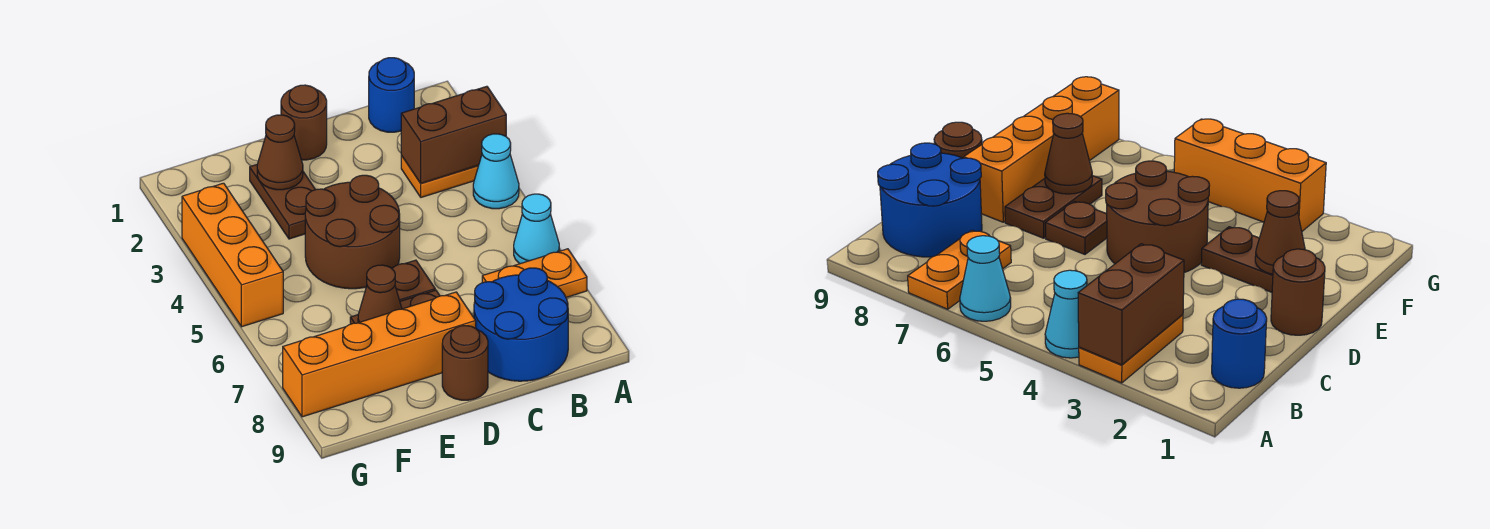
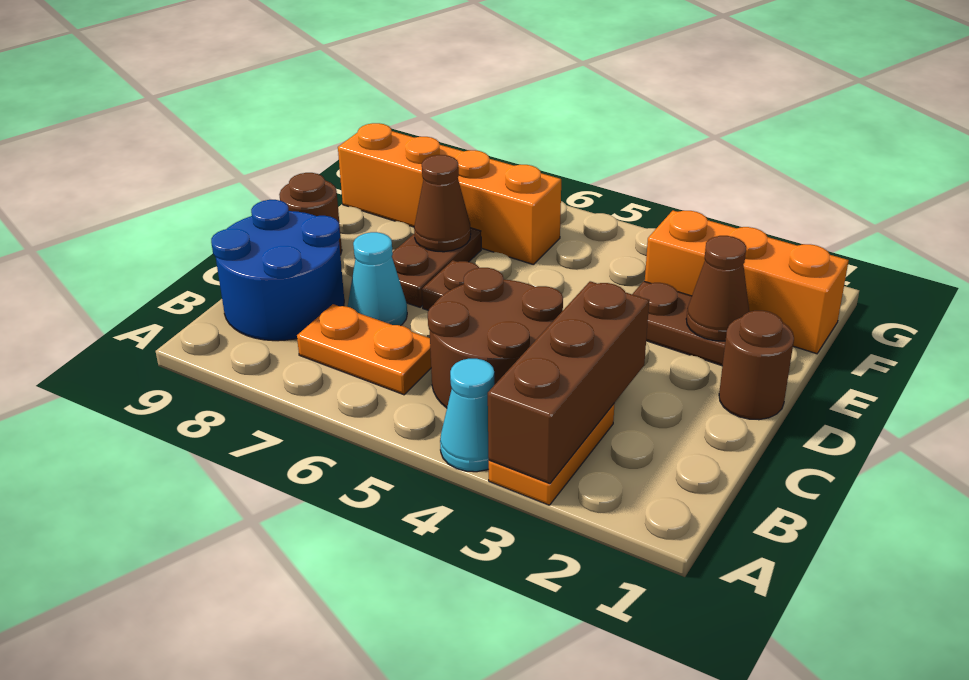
brown brick A3:B3 level 2 -> brown brick A3:C3 level 2
cyan cone A6 level 1 -> cyan cone C7 level 1
orange plate A7:B7 level 1 -> orange plate B6:B7 level 1
blue round brick B1 level 1 -> none
brown round brick D4:E5 level 1 -> brown round brick B4:C5 level 1
orange brick D8:G8 level 1 -> orange brick F6:F9 level 1
orange brick G3:G5 level 1 -> orange brick F1:F3 level 1

